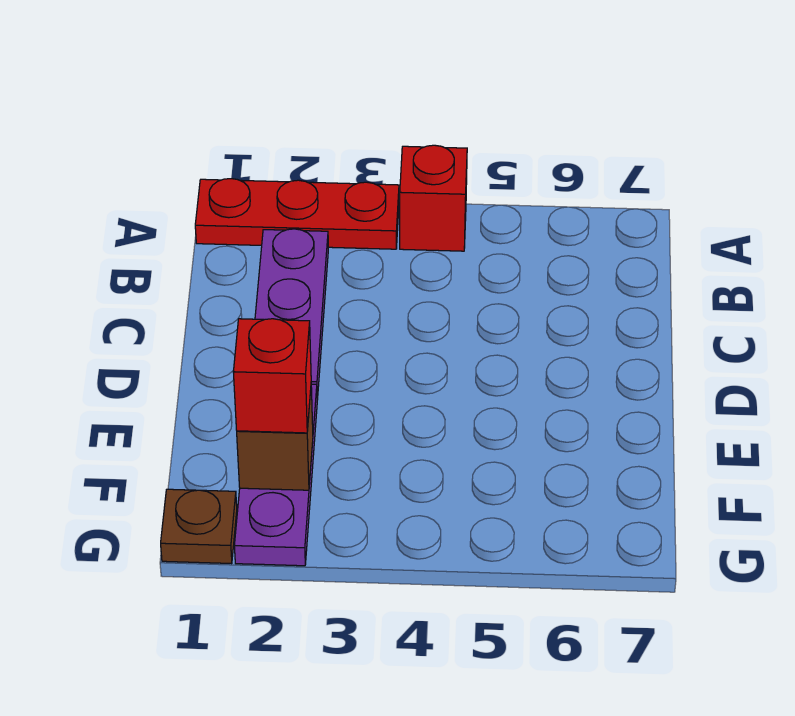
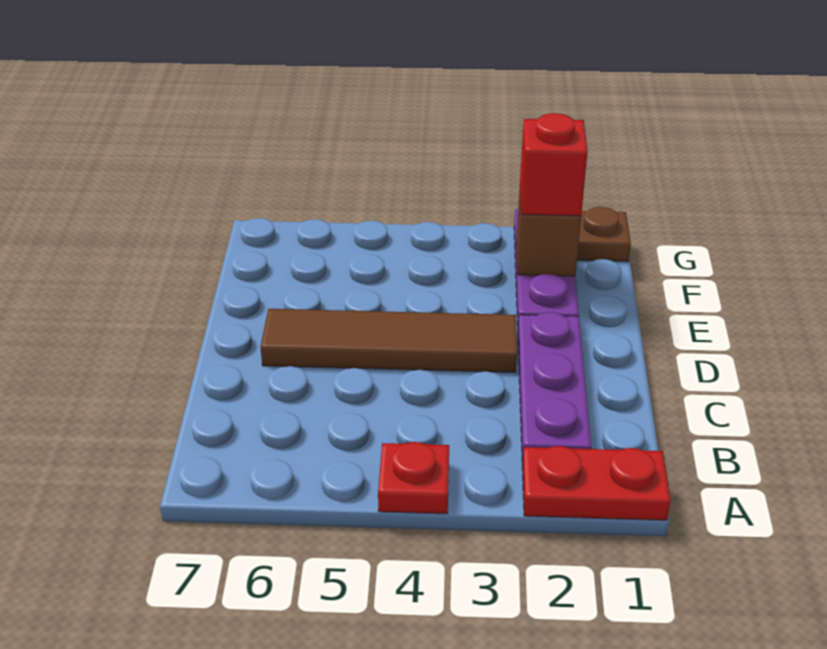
red plate A1:A3 level 1 -> red plate A1:A2 level 1
red brick A4 level 1 -> red plate A4 level 1
none -> brown tile D3:D6 level 1

